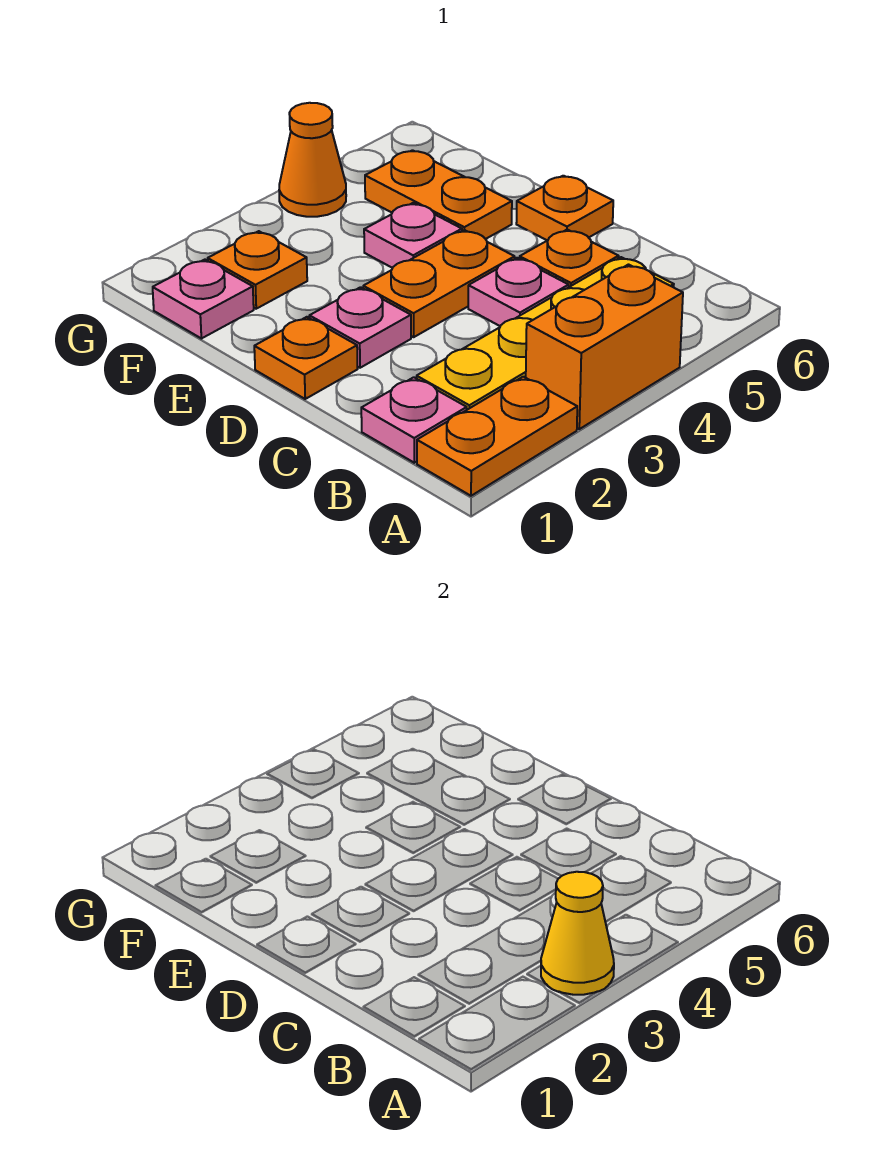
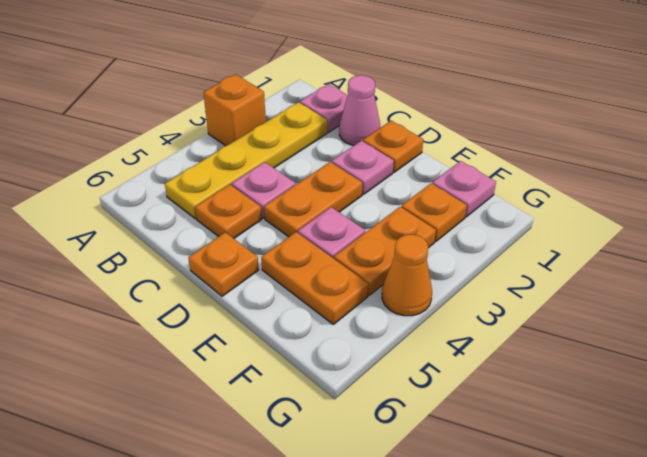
orange plate A1:A2 level 1 -> orange plate F3:F4 level 1
orange brick A3:A4 level 1 -> orange brick A3 level 1
yellow cone A3 level 2 -> none
none -> pink cone C1 level 1

